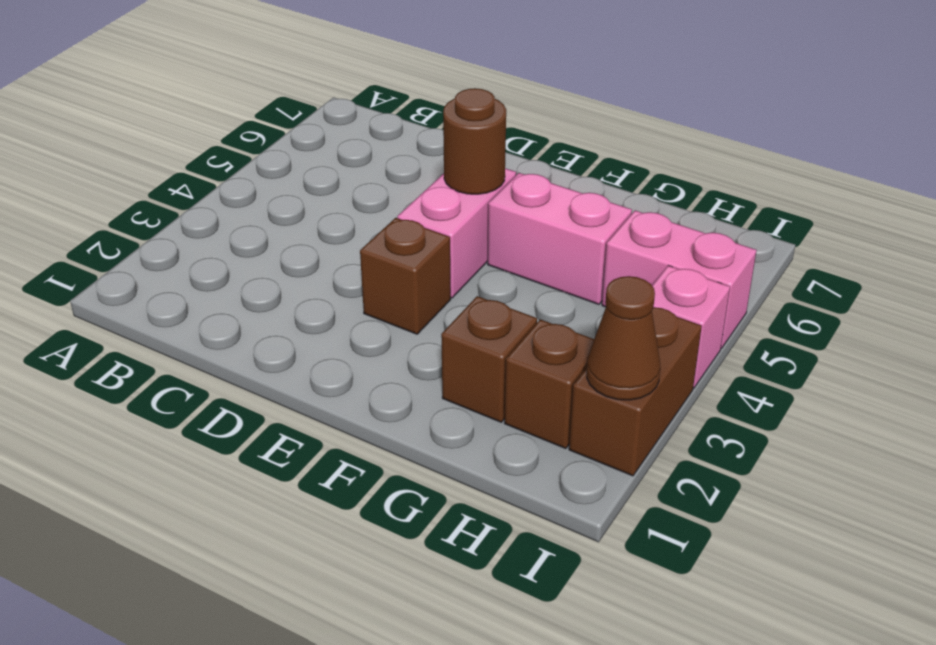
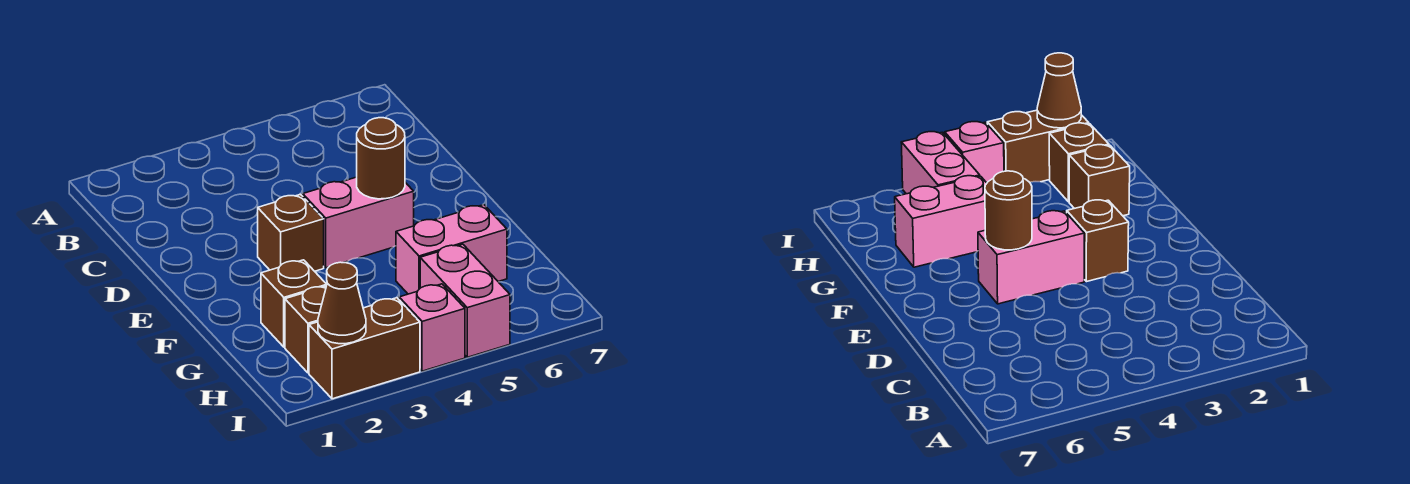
pink brick F5:G5 level 1 -> pink brick G5:G6 level 1

